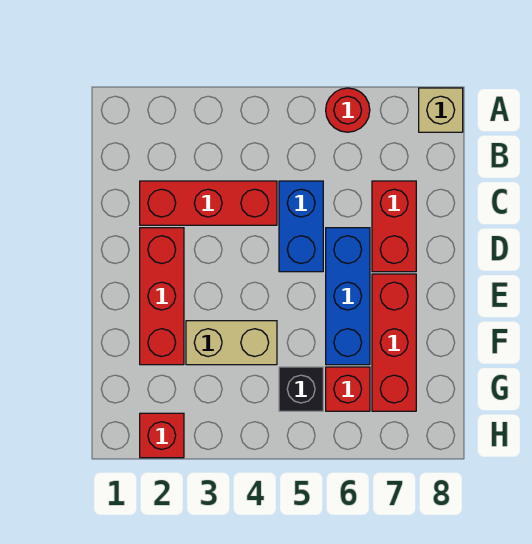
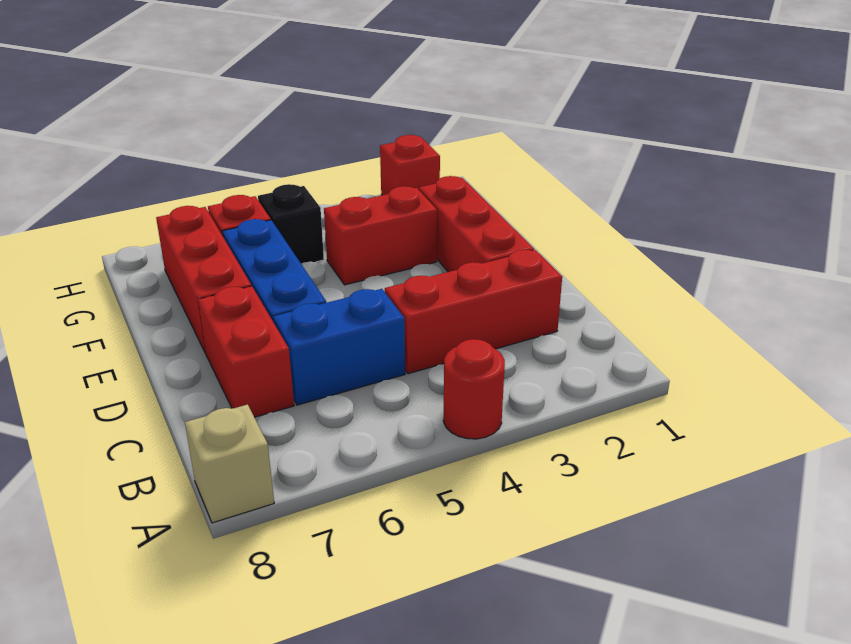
red round brick A6 level 1 -> red round brick A4 level 1
blue brick C5:D5 level 1 -> blue brick C5:C6 level 1
tan brick F3:F4 level 1 -> red brick F3:F4 level 1

